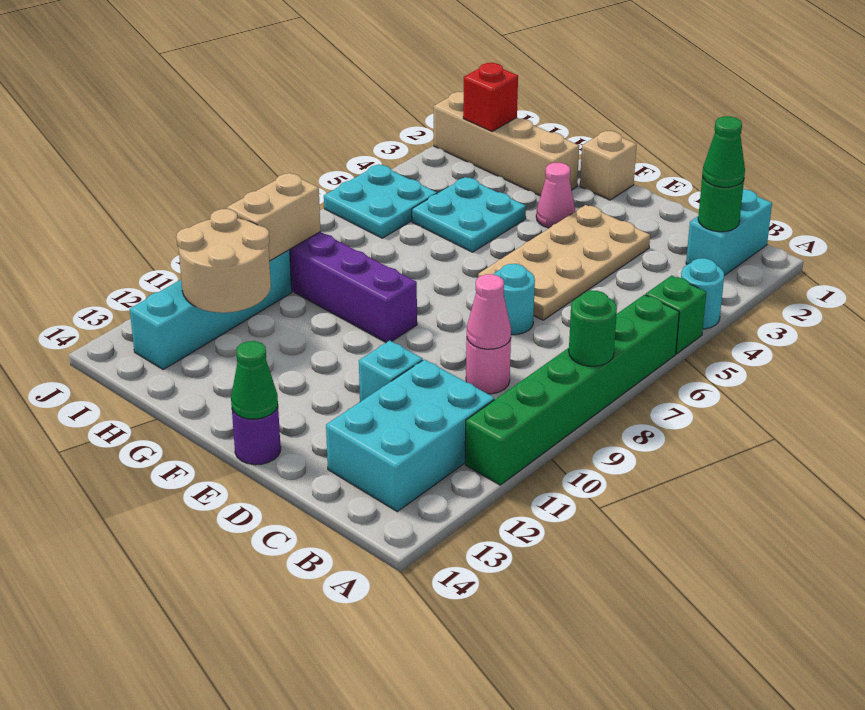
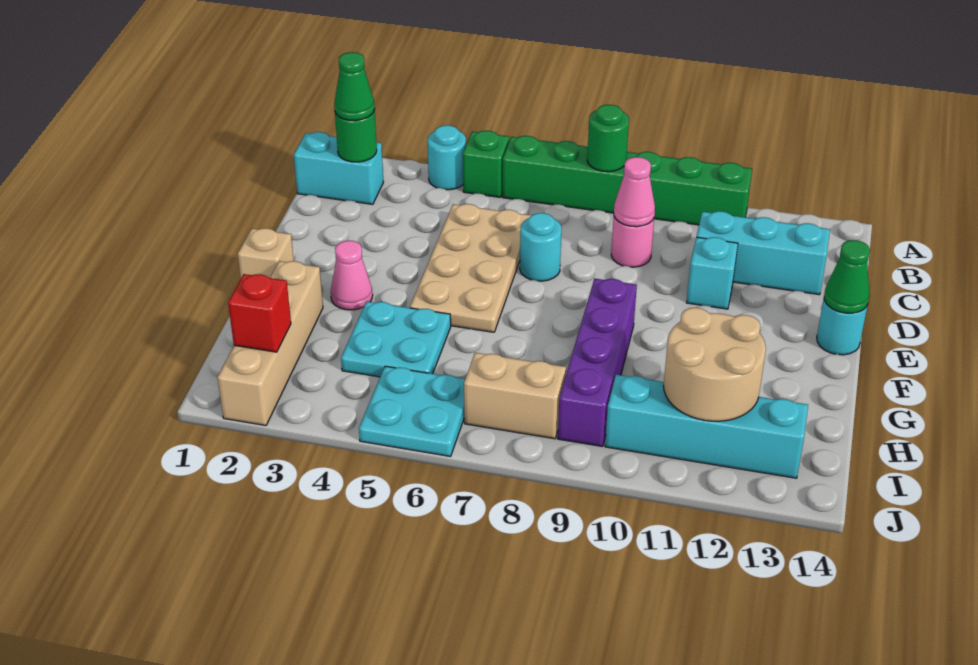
cyan brick B11:C13 level 1 -> cyan brick C11:C13 level 1
tan plate D3:E6 level 1 -> tan plate C5:F6 level 1
purple round brick E14 level 1 -> cyan round brick E14 level 1
tan brick I9:I10 level 2 -> tan brick I7:I8 level 1

